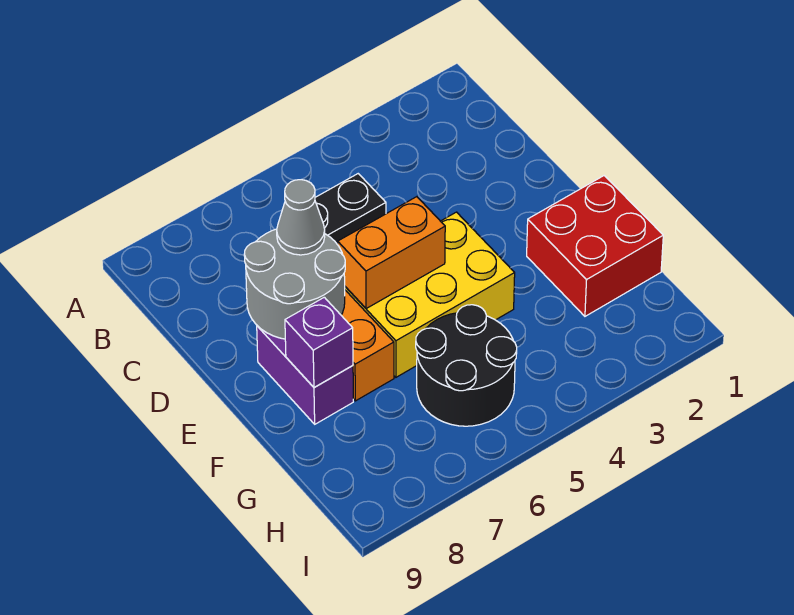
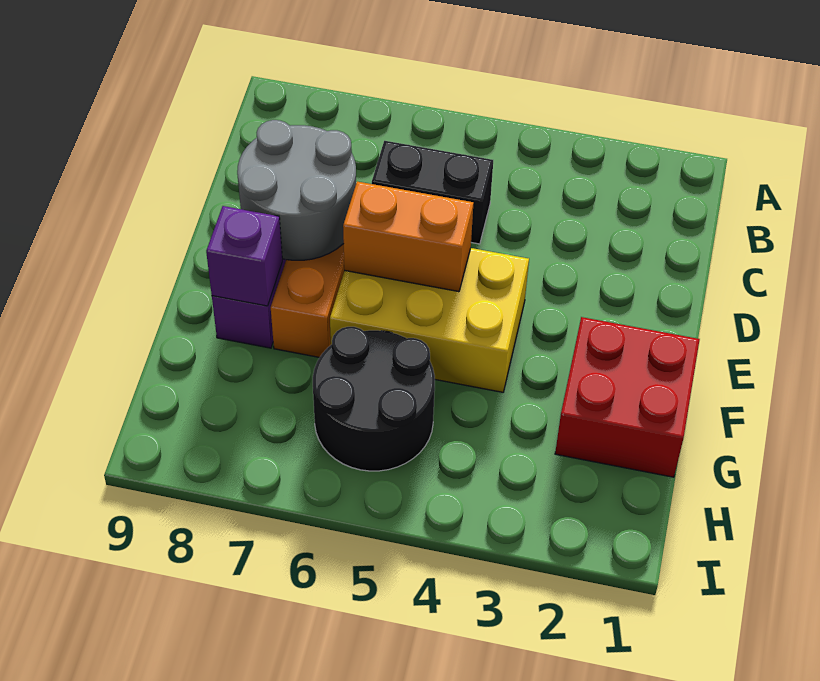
grey cone D7 level 3 -> none

